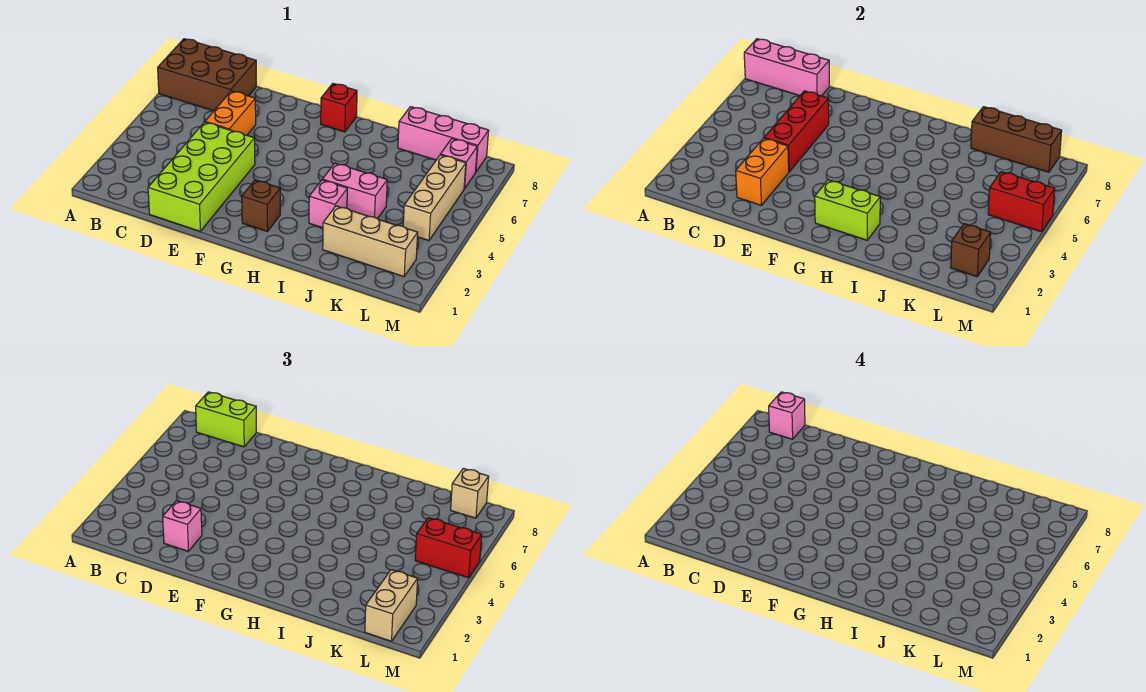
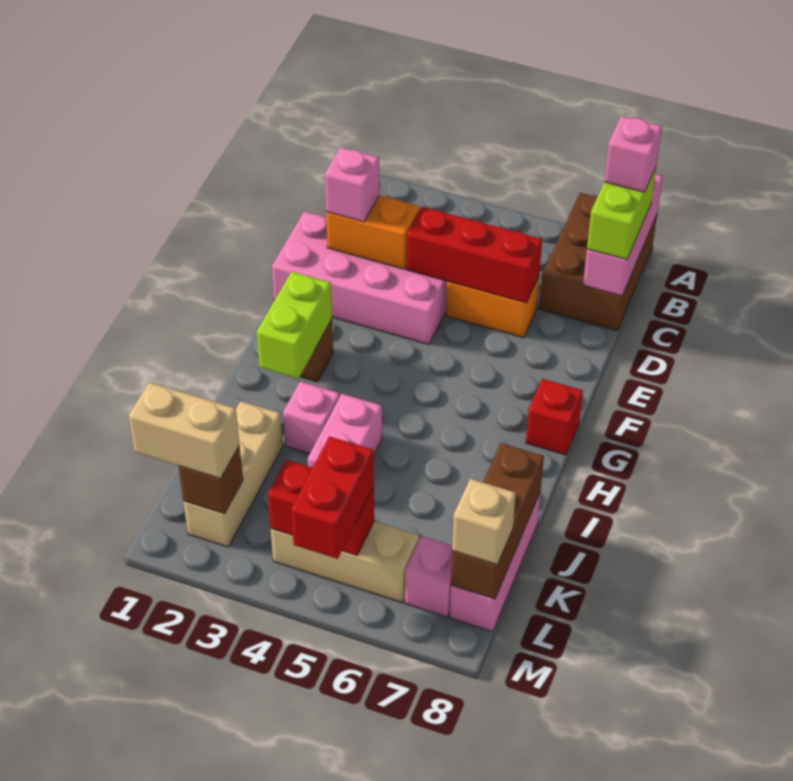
lime brick D1:E4 level 1 -> pink brick D1:E4 level 1
red brick L5:M5 level 2 -> red brick L4:L5 level 2

